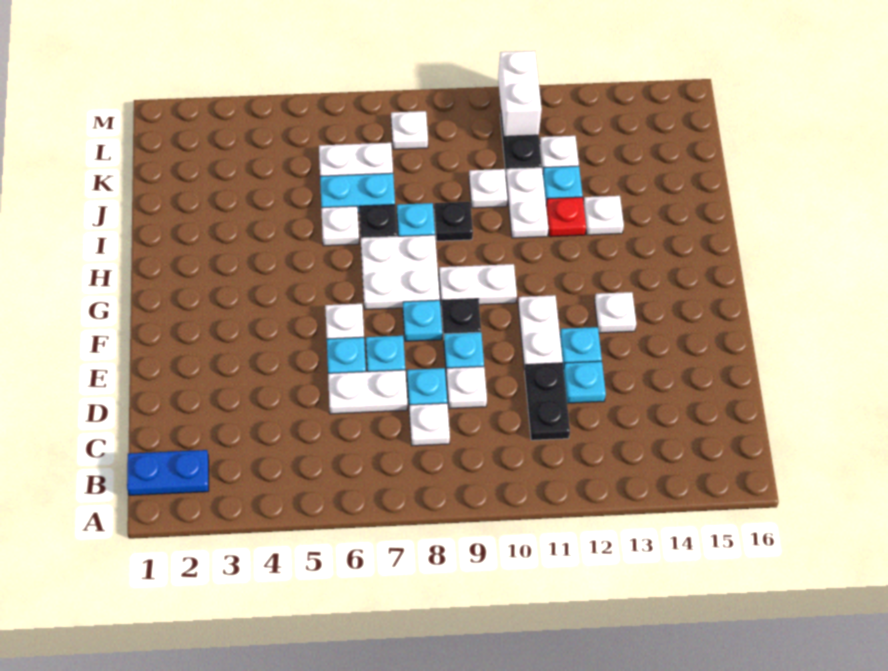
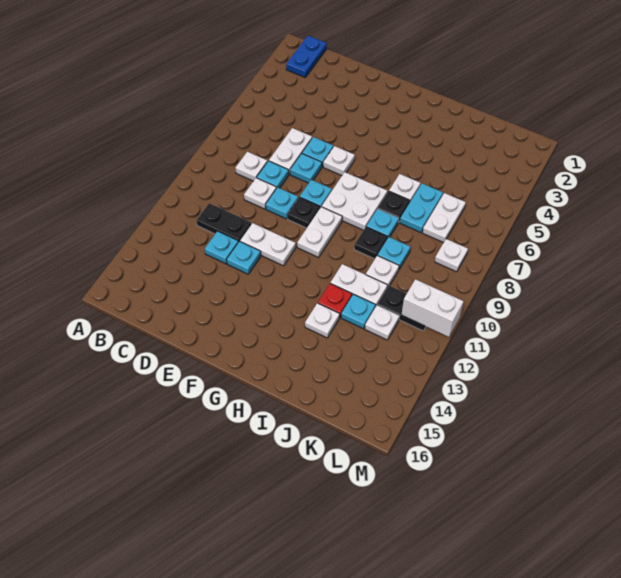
white plate F13 level 1 -> none
none -> cyan plate J9 level 1

